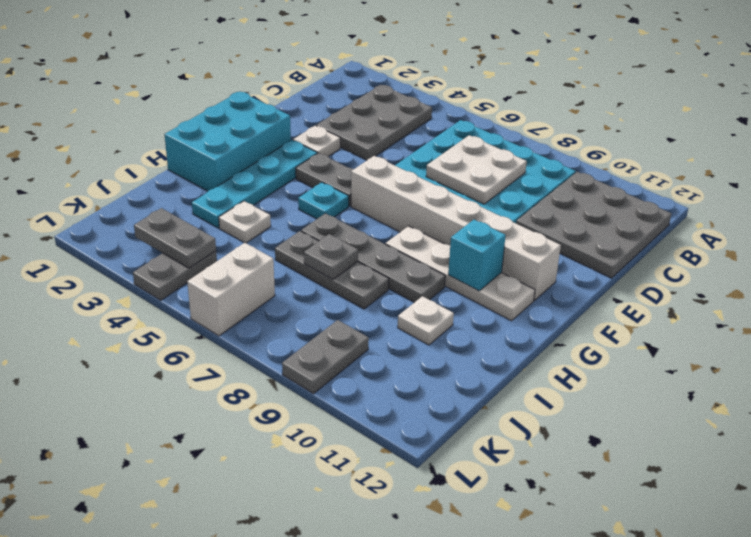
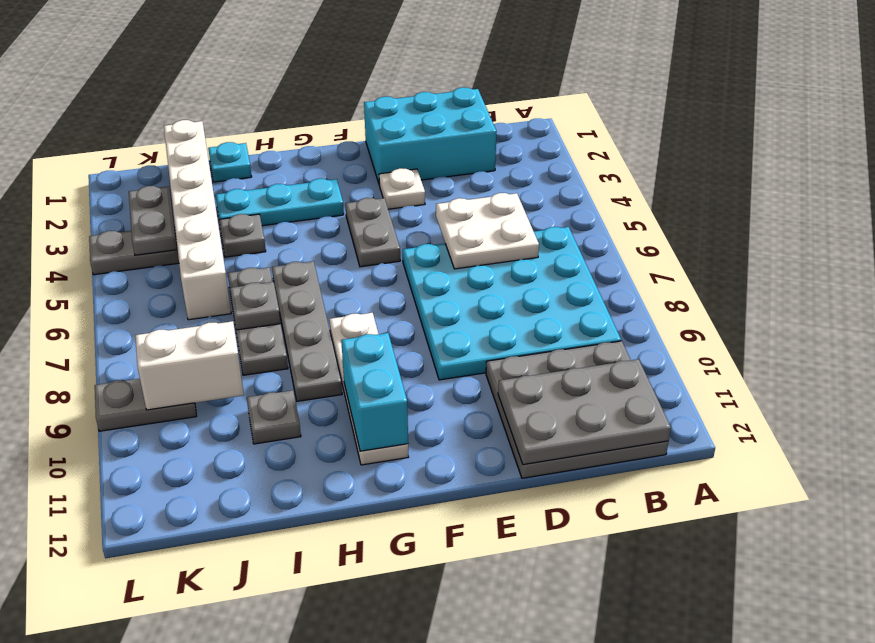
grey plate B3:D4 level 1 -> grey plate B11:D12 level 2
white plate C7:D8 level 2 -> white plate C5:D6 level 2
cyan brick F1:H2 level 1 -> cyan brick C1:E2 level 1
cyan plate F3:I3 level 1 -> cyan plate G3:I3 level 1
white brick F6:F11 level 1 -> white brick J1:J6 level 1
cyan plate G5 level 1 -> cyan plate I1 level 1
cyan brick G10 level 2 -> cyan brick G10:G11 level 2
white plate I4 level 1 -> grey plate I4 level 1
white plate I10 level 1 -> grey plate I10 level 1
white brick K6:L6 level 1 -> white brick J9:K9 level 2

